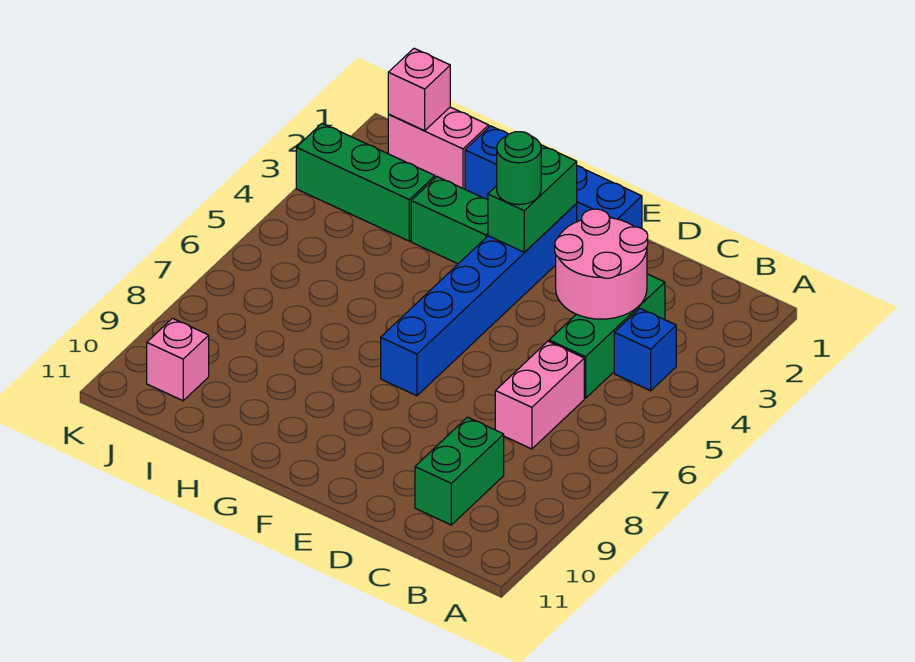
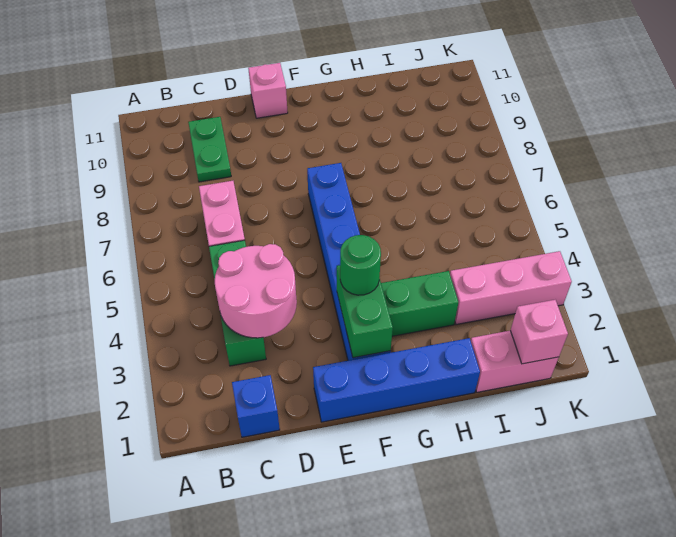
blue brick B4 level 1 -> blue brick C1 level 1
green brick C9:C10 level 1 -> green plate C9:C10 level 1
green brick I3:K3 level 1 -> pink brick I3:K3 level 1
pink brick J10 level 1 -> pink brick E11 level 1

